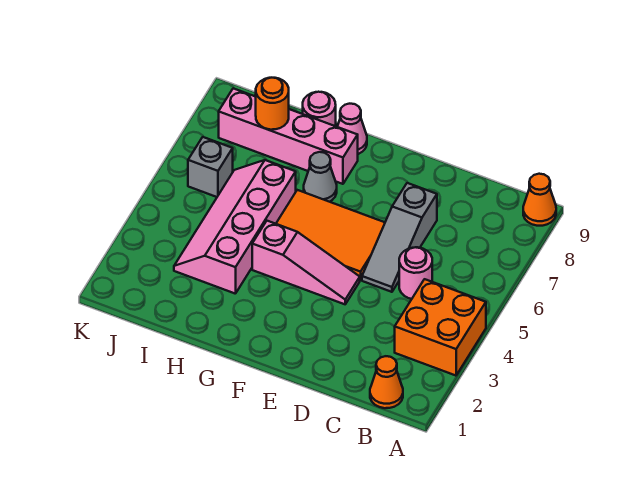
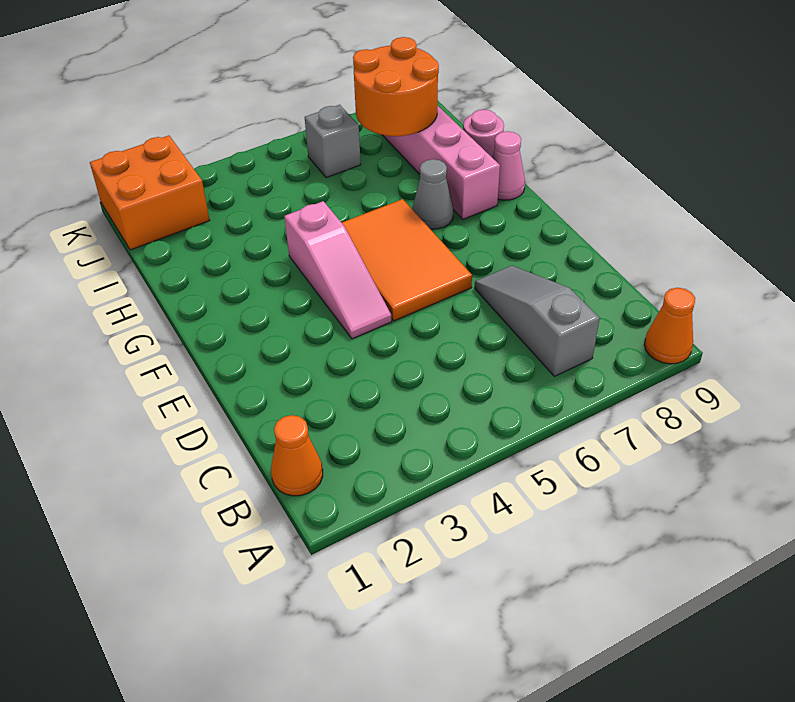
orange brick A3:B4 level 1 -> orange brick J1:K2 level 1
pink round brick C5 level 1 -> none
grey slope D5:D7 level 1 top 7 -> grey slope B7:D7 level 1 top B
pink slope H3:I6 level 1 top H -> none
orange round brick I8 level 2 -> orange round brick I7:J8 level 2

